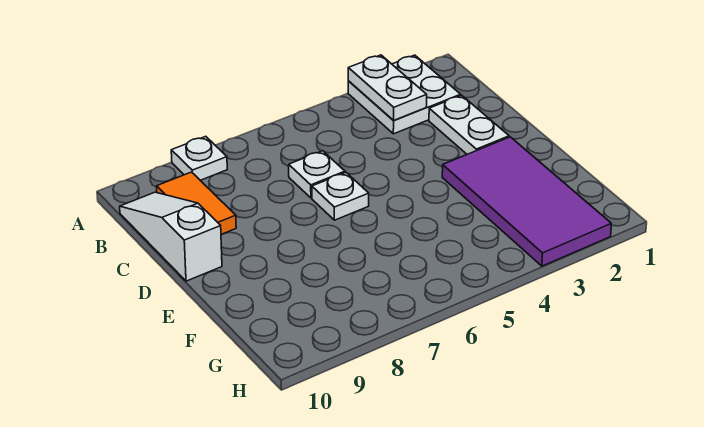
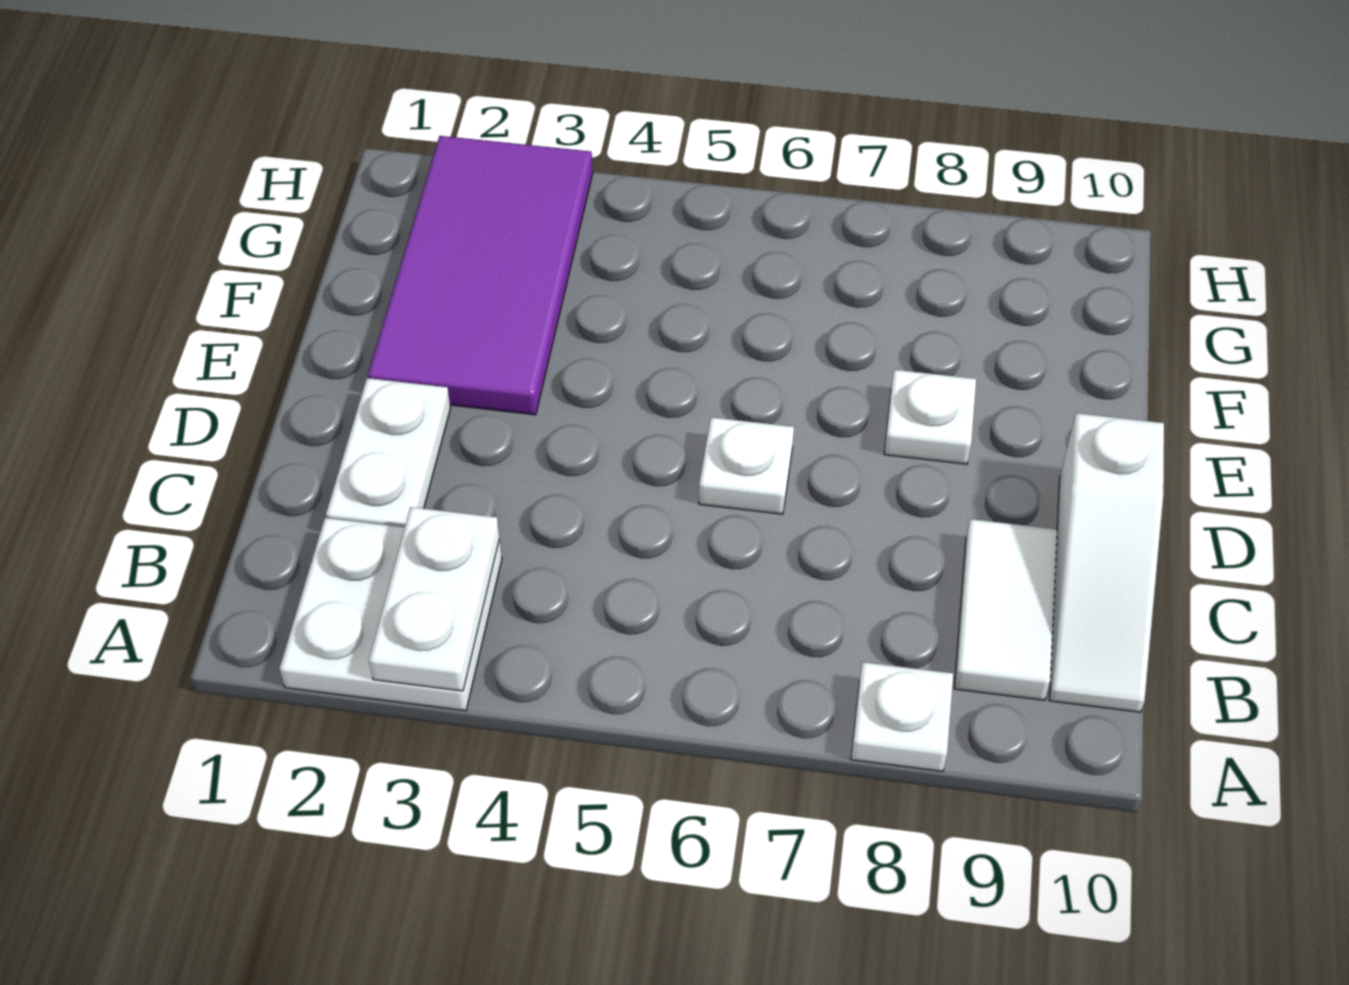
orange tile B9:C9 level 1 -> white tile B9:C9 level 1
white plate C6 level 1 -> white plate E8 level 1

